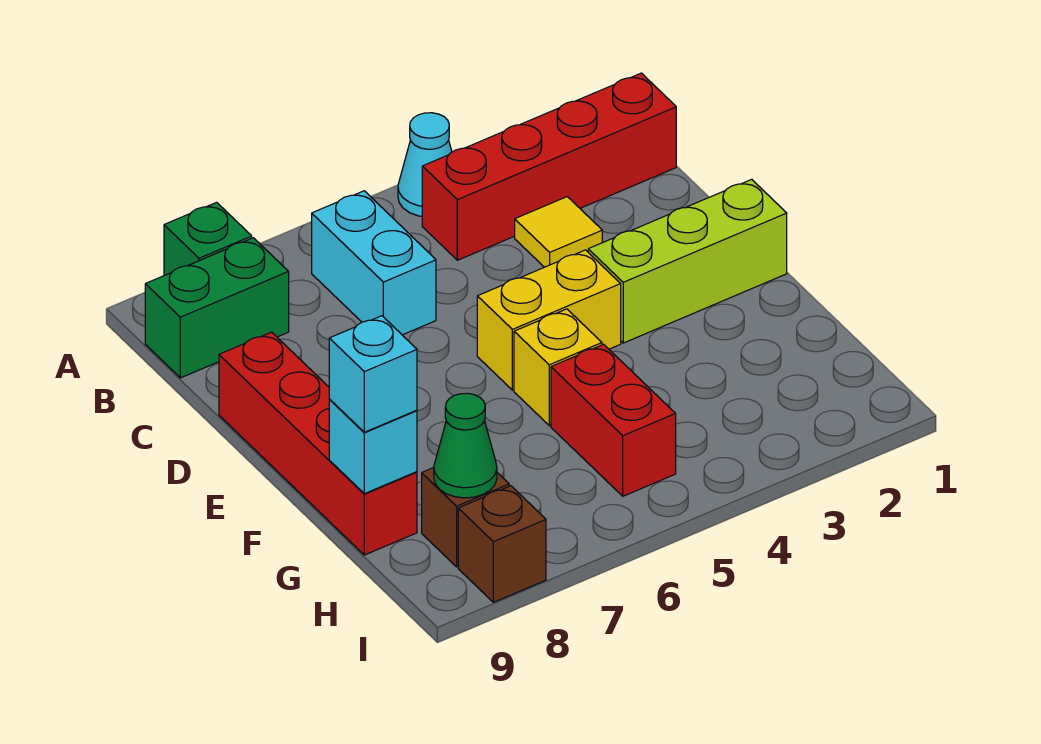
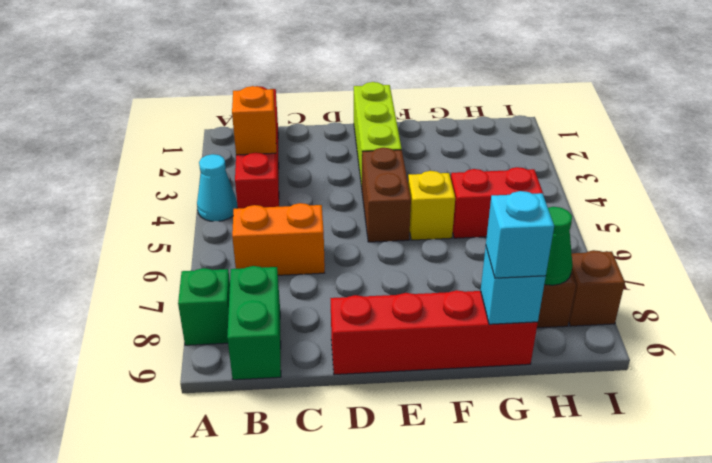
none -> orange brick B3 level 2
cyan brick B6:C6 level 1 -> orange brick B6:C6 level 1
yellow tile C3 level 1 -> none
yellow brick E4:E5 level 1 -> brown brick E4:E5 level 1

